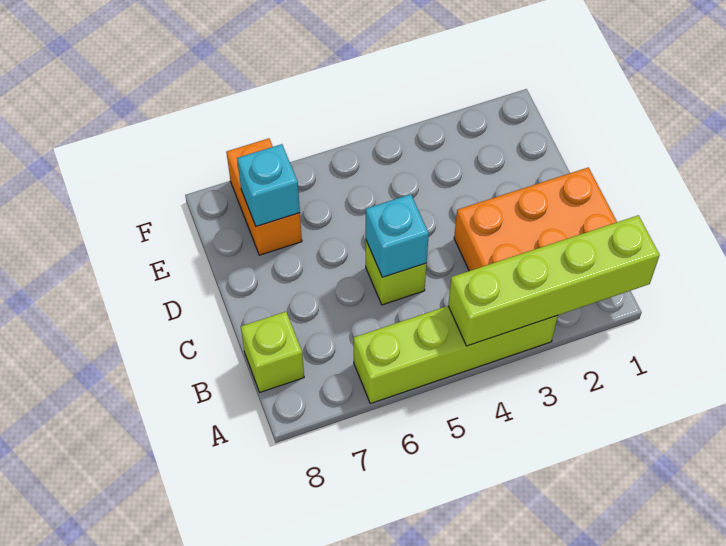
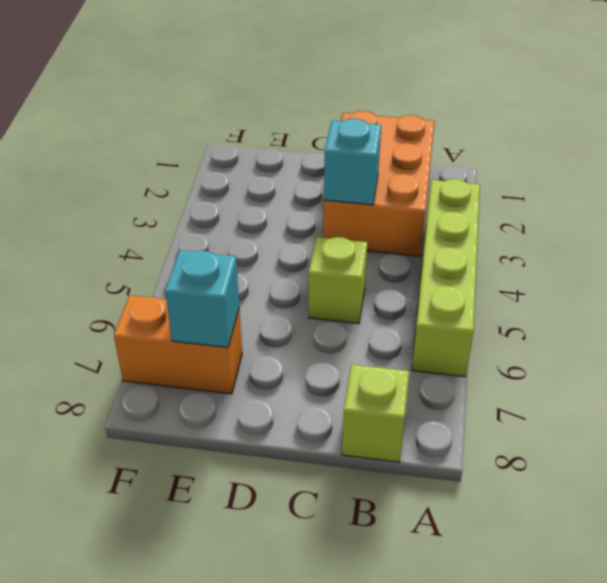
lime brick A1:A4 level 2 -> none
cyan brick C5 level 2 -> cyan brick C3 level 2

